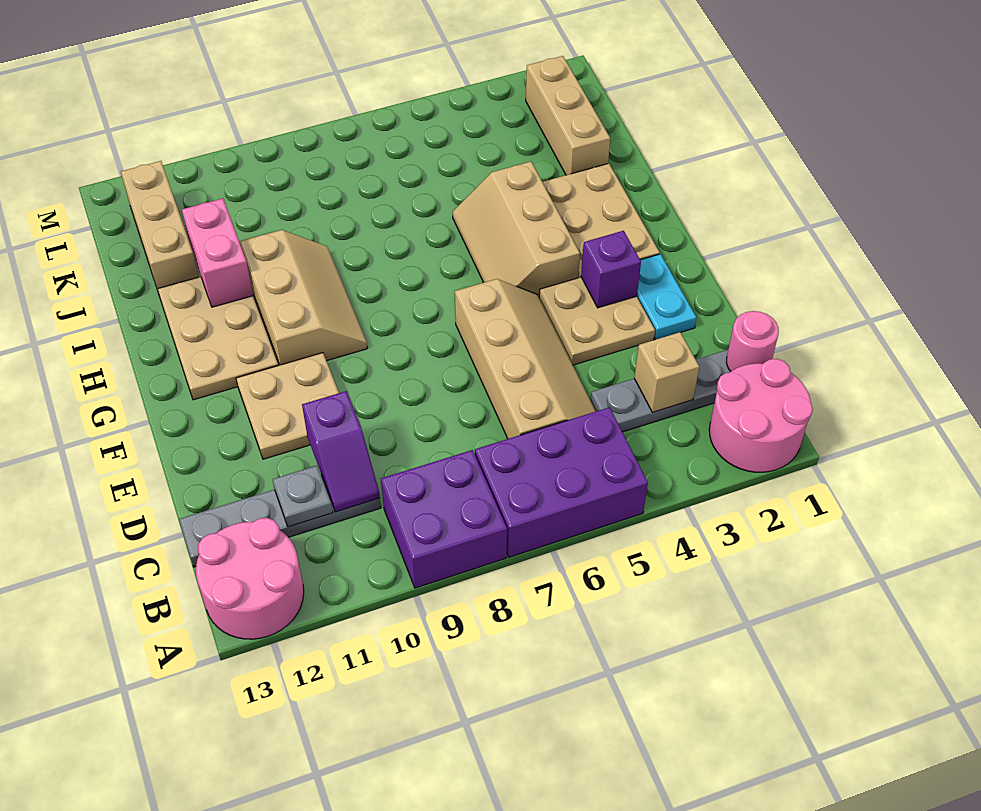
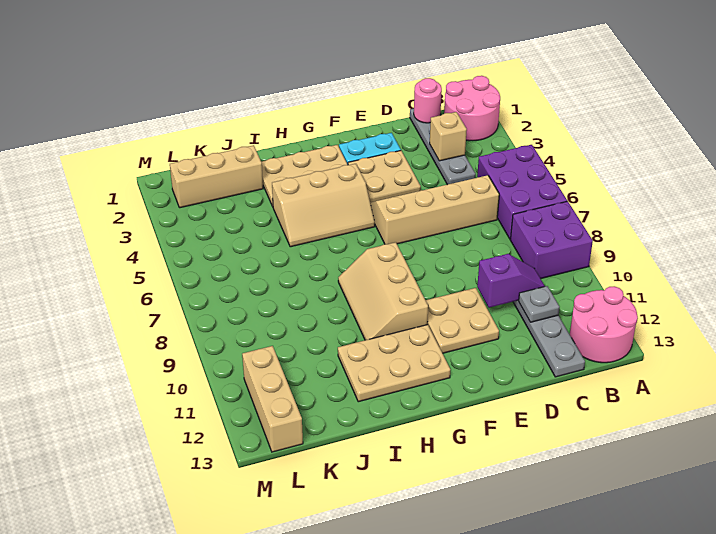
purple brick F3 level 2 -> none
tan slope G9:I10 level 1 top 10 -> tan slope G8:H10 level 1 top G
pink brick I11:J11 level 2 -> none
tan brick J12:L12 level 1 -> tan brick L11:L13 level 1

